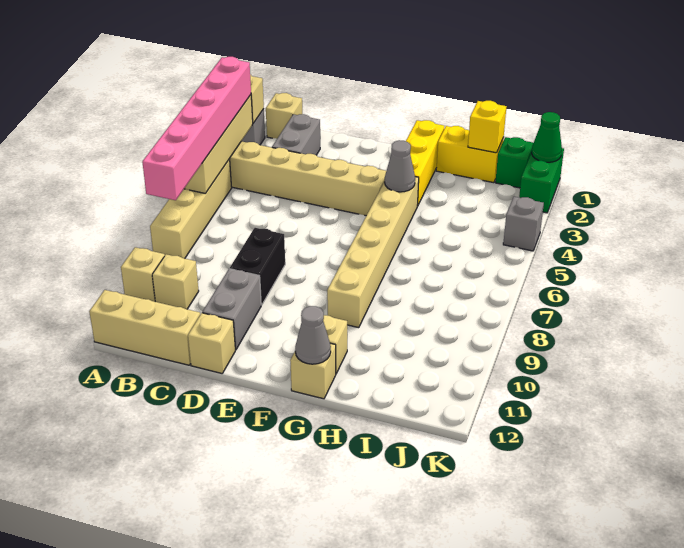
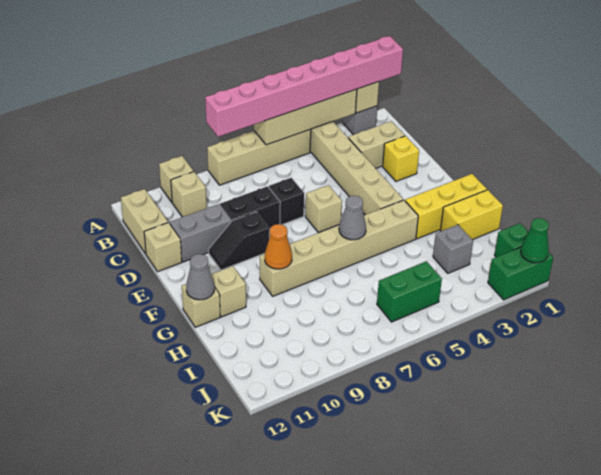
pink brick A3:A8 level 3 -> pink brick A1:A8 level 3
tan brick A12:C12 level 1 -> tan brick B12:C12 level 1
tan brick B1 level 1 -> tan brick E6 level 1
grey brick C2:C3 level 1 -> tan brick C2:C3 level 1
none -> black brick D7 level 1
none -> black slope E9:E10 level 1 top 9
grey cone G4 level 2 -> grey cone G6 level 2
none -> orange cone G9 level 2
yellow brick H1:I1 level 1 -> yellow brick H1:H2 level 1
yellow brick I1 level 2 -> yellow brick D2 level 1
none -> green brick J5:J6 level 1
grey brick K4 level 1 -> grey brick I3 level 1

